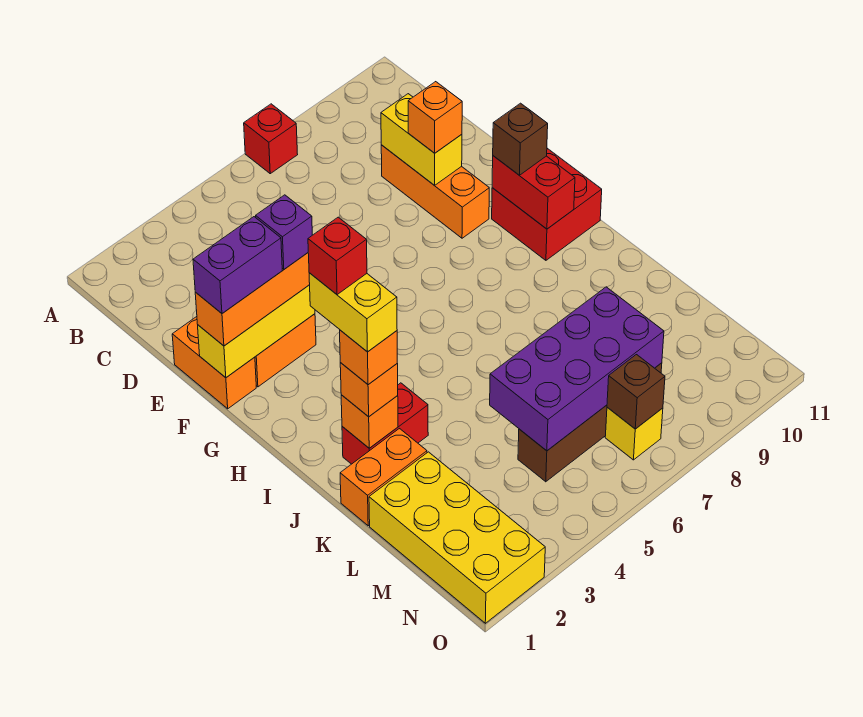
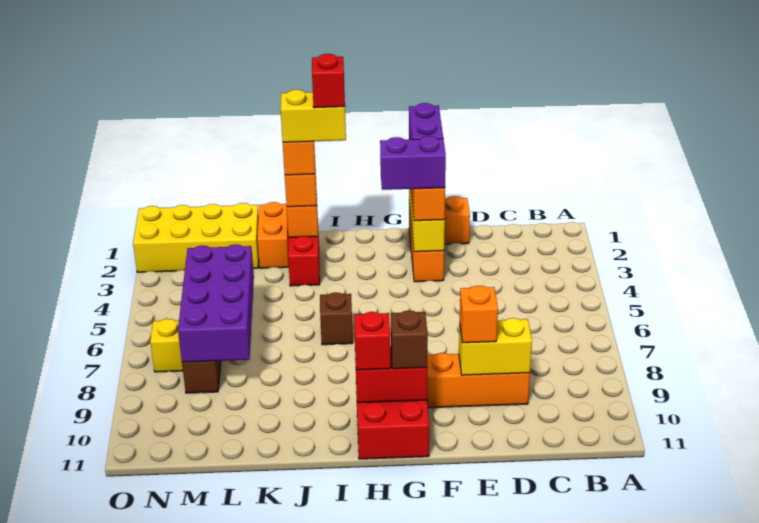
red brick A7 level 1 -> red brick H10 level 3
purple brick F3 level 4 -> purple brick F3:G3 level 4
brown brick N7 level 2 -> brown brick I6 level 1

